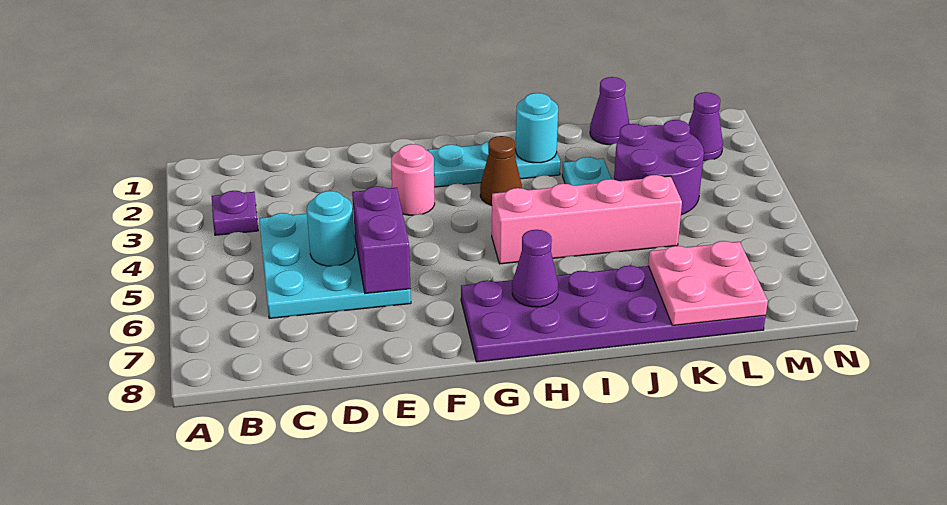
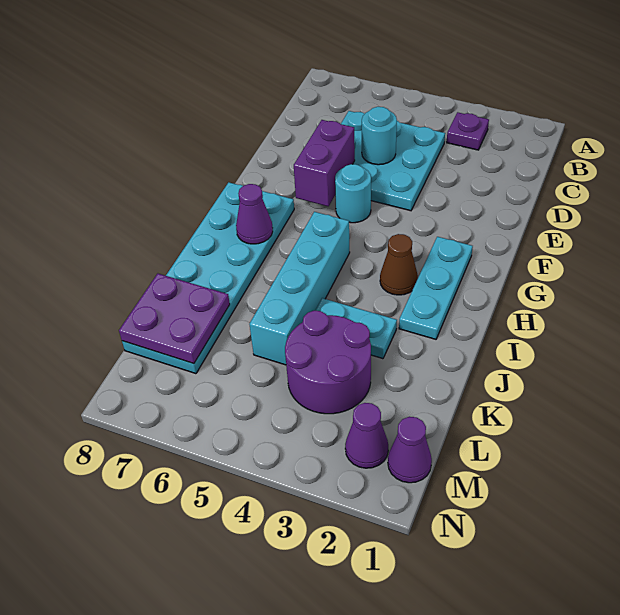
purple brick E5:E6 level 2 -> purple brick E6:F6 level 2
pink round brick F3 level 1 -> none
purple plate G7:L8 level 1 -> cyan plate G7:L8 level 1
pink brick H5:K5 level 1 -> cyan brick H5:K5 level 1
cyan round brick I2 level 2 -> cyan round brick F5 level 1
purple cone K1 level 1 -> purple cone M1 level 1
pink plate K7:L8 level 2 -> purple plate K7:L8 level 2

